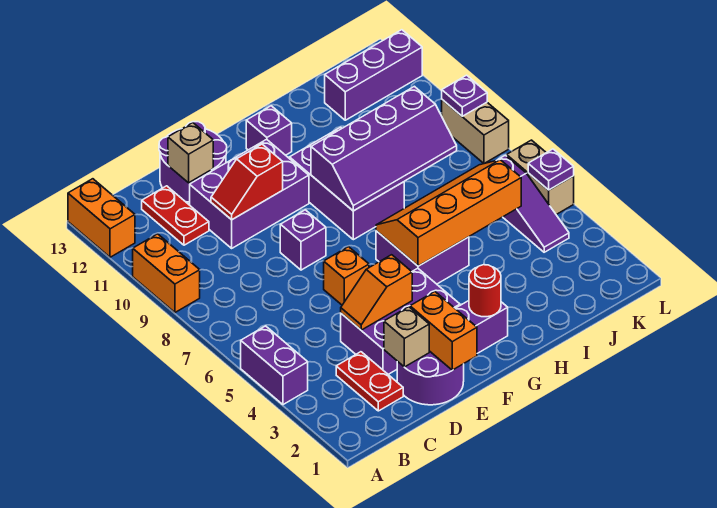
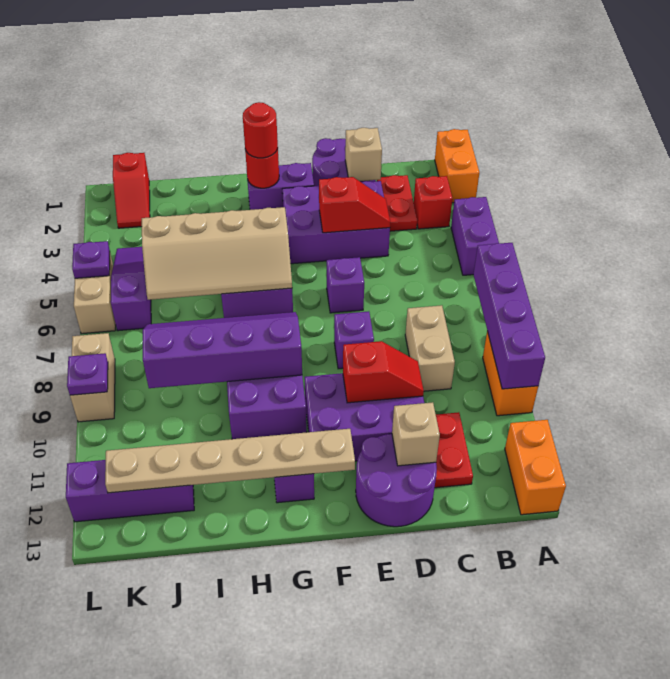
none -> purple brick A7:A10 level 2
none -> red brick B3 level 1
none -> tan brick C8:C9 level 1
orange slope D4:E4 level 2 top E -> red slope D4:E4 level 2 top E
orange brick E1:E2 level 2 -> orange brick A1:A2 level 1
orange brick E6 level 1 -> purple brick E6 level 1
none -> tan plate F12:K12 level 2
none -> red round brick G2 level 3
orange slope G5:J6 level 2 top 5 -> tan slope G5:J6 level 2 top 5
none -> red slope K1:K2 level 1 top 1

